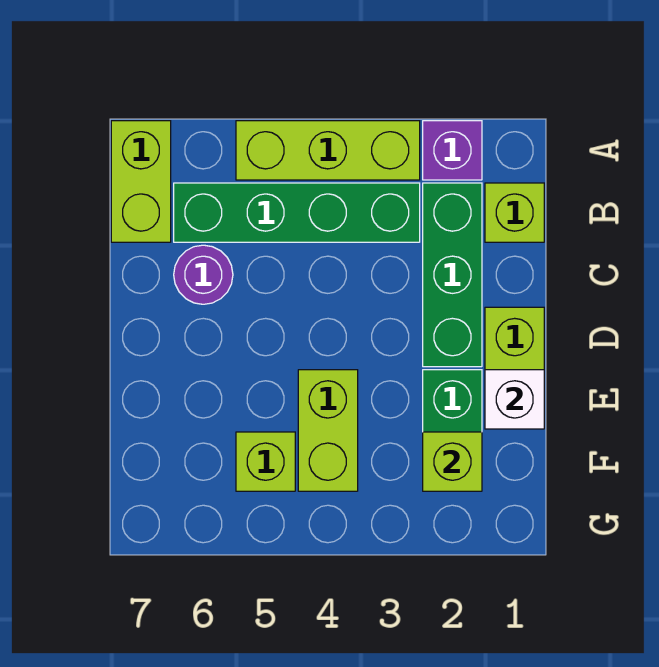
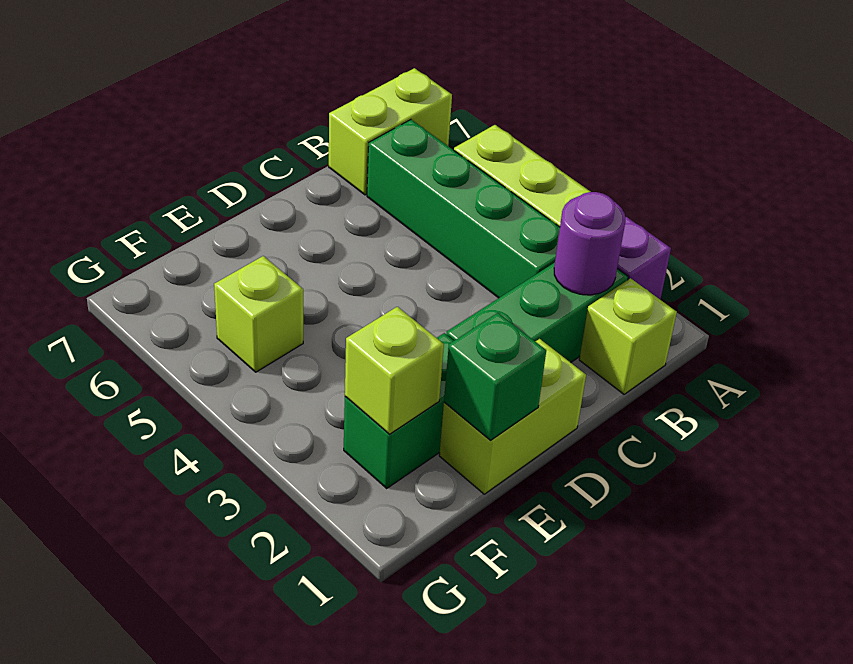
purple round brick C6 level 1 -> purple round brick B2 level 2
white brick E1 level 2 -> green brick E1 level 2
lime brick E4:F4 level 1 -> none

